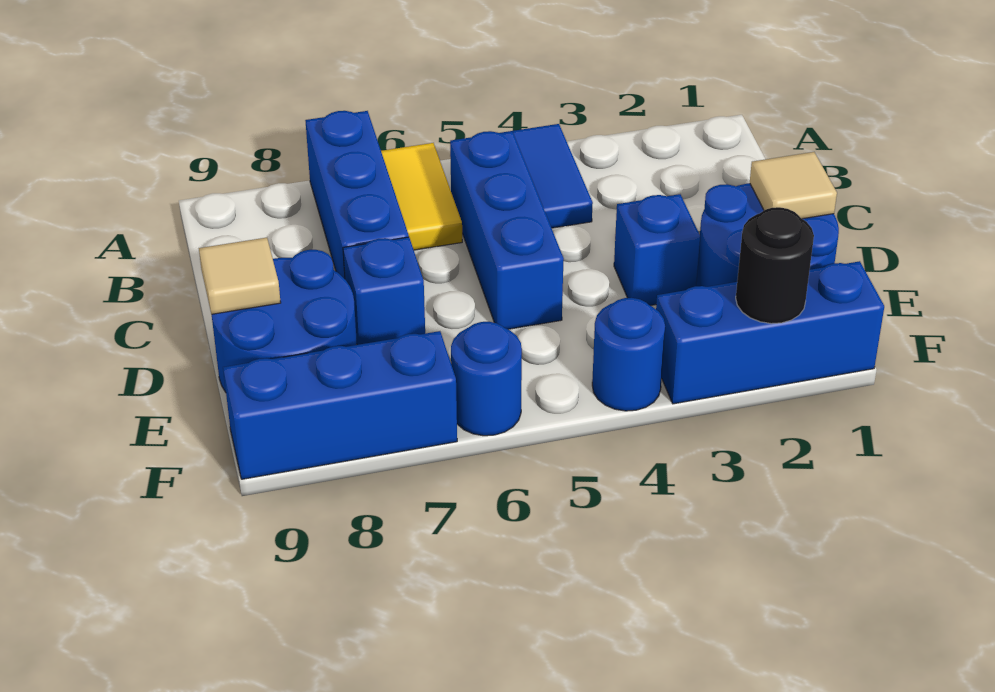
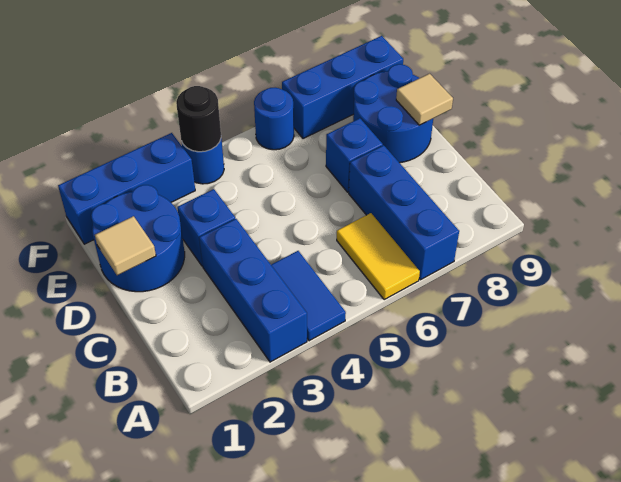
blue brick B5:D5 level 1 -> blue brick A3:C3 level 1
black round brick F2 level 2 -> black round brick F4 level 2

